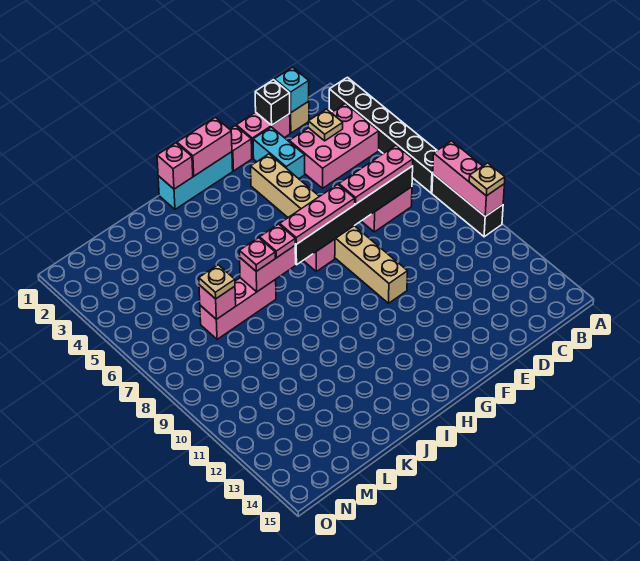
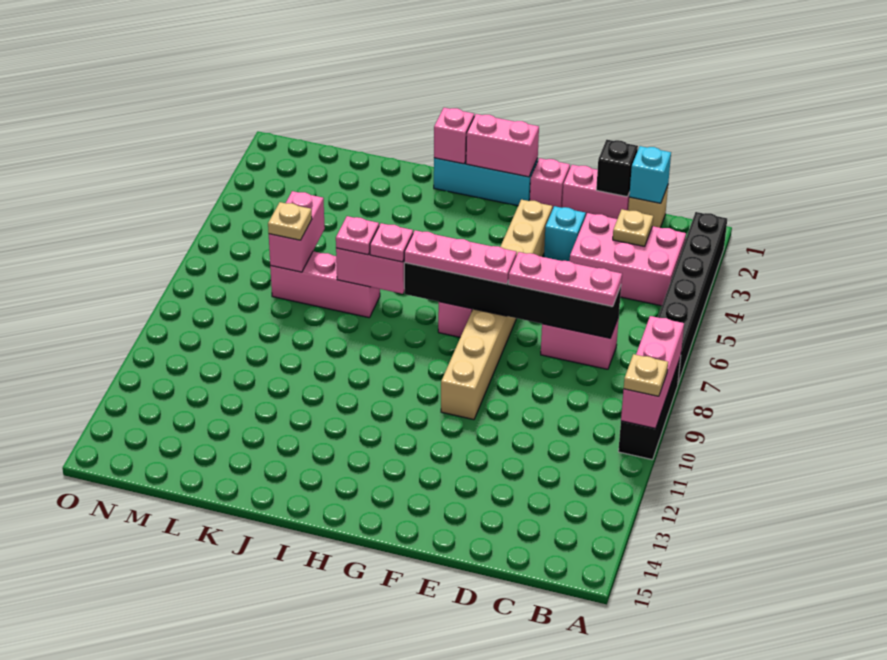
cyan brick E2:E3 level 1 -> cyan brick E3 level 1
pink brick L7 level 2 -> pink brick L6:L7 level 2

